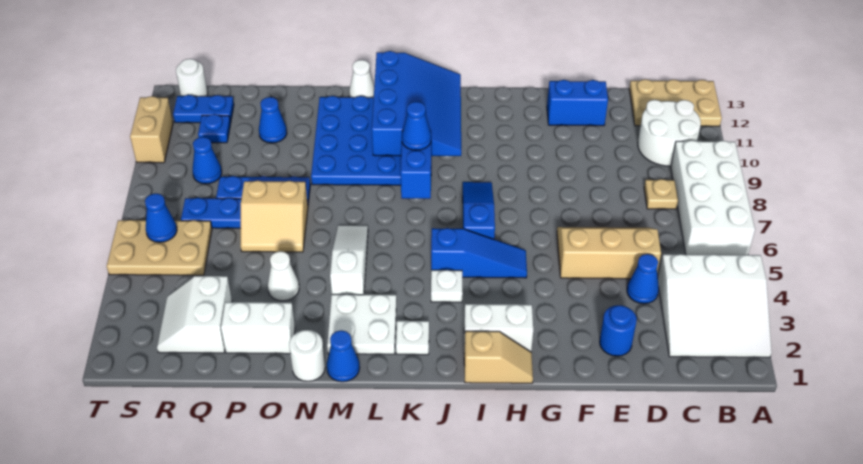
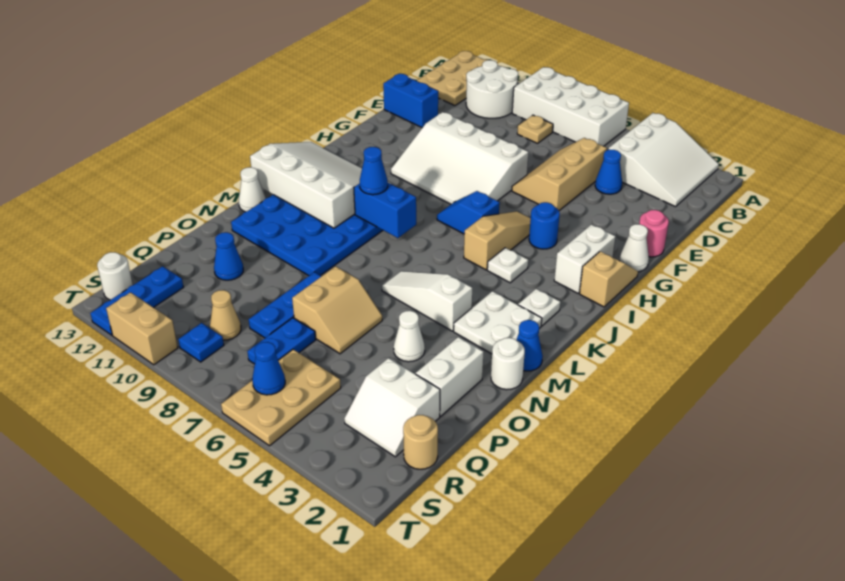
blue round brick E2 level 1 -> blue round brick H4 level 1
blue brick E12:F12 level 1 -> blue brick E12:E13 level 1
none -> pink round brick F1 level 1
none -> white slope F7:H10 level 1 top F
none -> white cone G1 level 1
blue slope H5:J5 level 1 top J -> tan slope H5:J5 level 1 top J
blue slope I6:I8 level 1 top 6 -> blue slope I6:I7 level 1 top 6
blue slope J10:L13 level 2 top L -> white slope J10:L13 level 2 top L
none -> tan round brick R1 level 1
blue cone R9 level 1 -> tan cone R9 level 1
blue plate R11 level 1 -> blue plate S9 level 1
blue plate R12:S12 level 1 -> blue plate R12:T12 level 1

